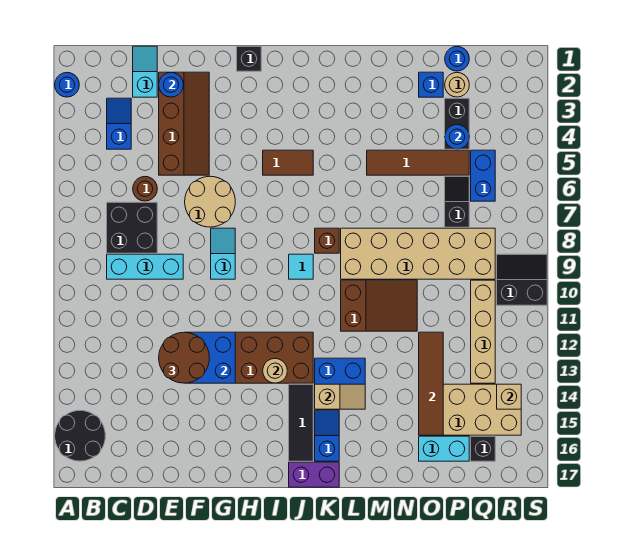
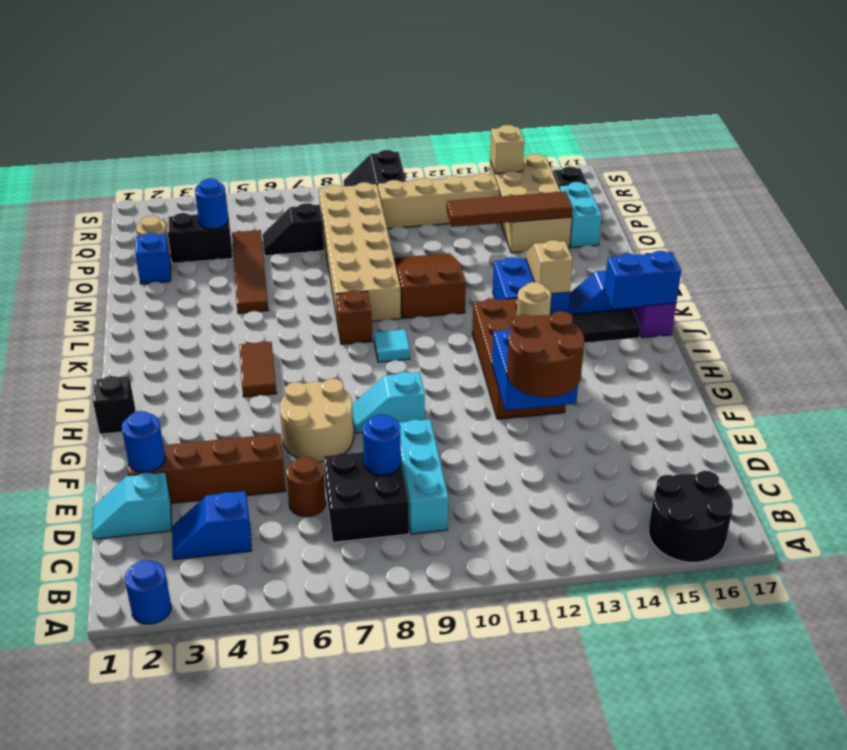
blue round brick P1 level 1 -> blue round brick D8 level 2
blue brick Q5:Q6 level 1 -> blue brick J16:J17 level 2

